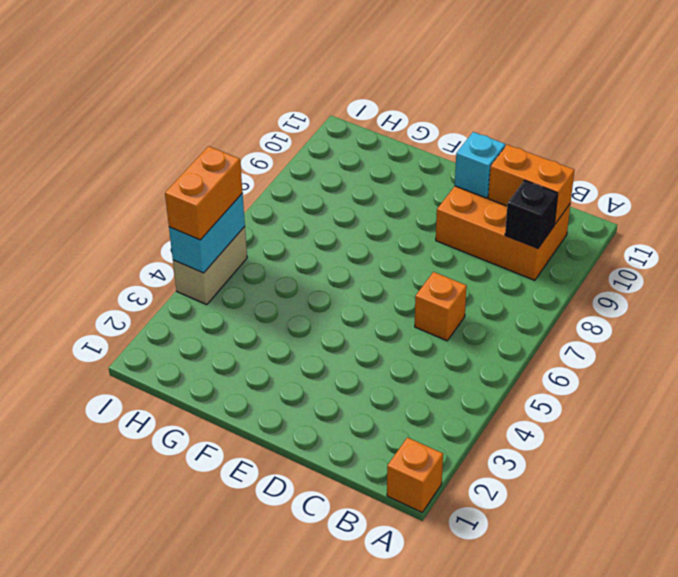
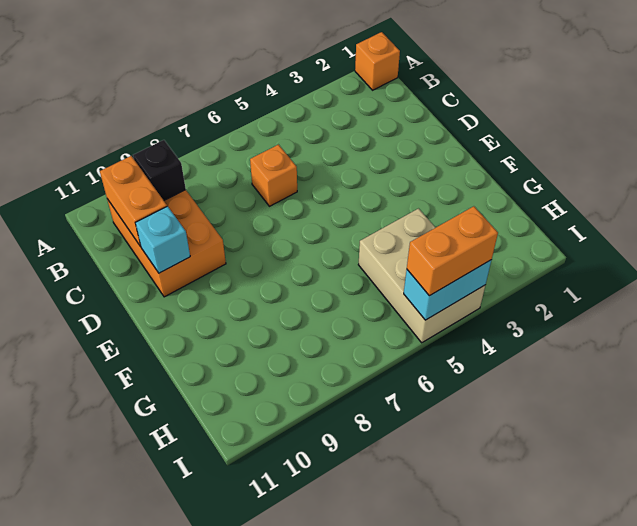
tan brick I4:I5 level 1 -> tan brick G4:I5 level 1

